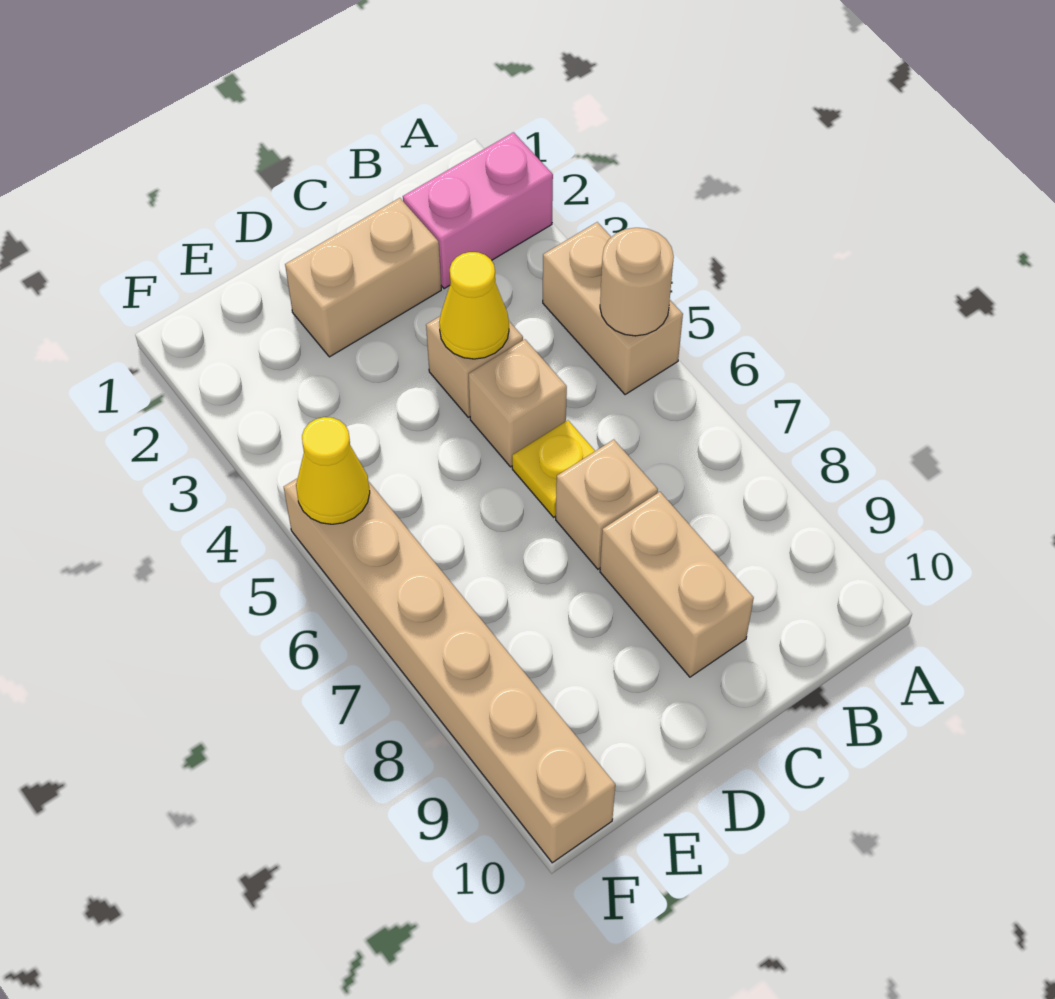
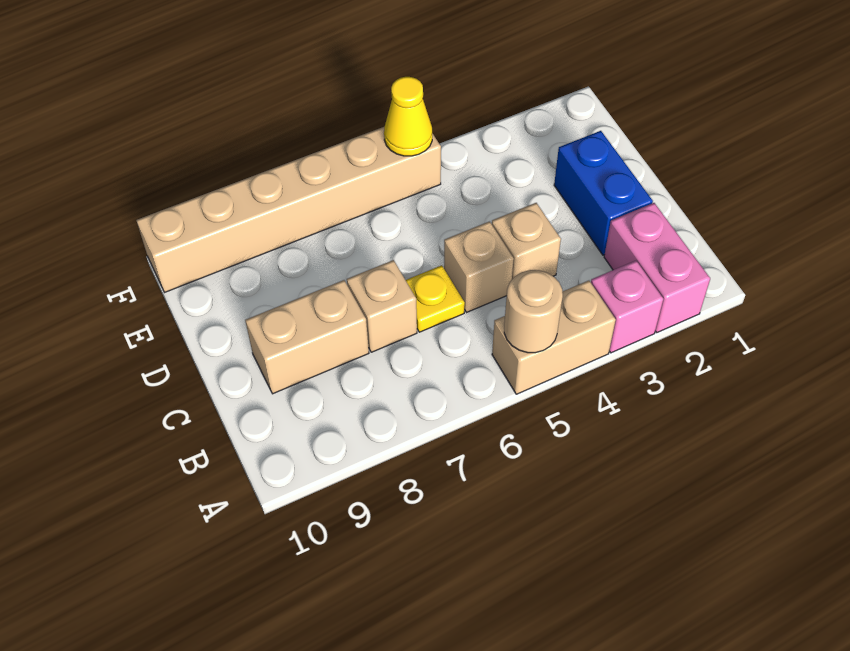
none -> pink brick A3 level 1
tan brick C2:D2 level 1 -> blue brick C2:D2 level 1
yellow cone C4 level 2 -> none

